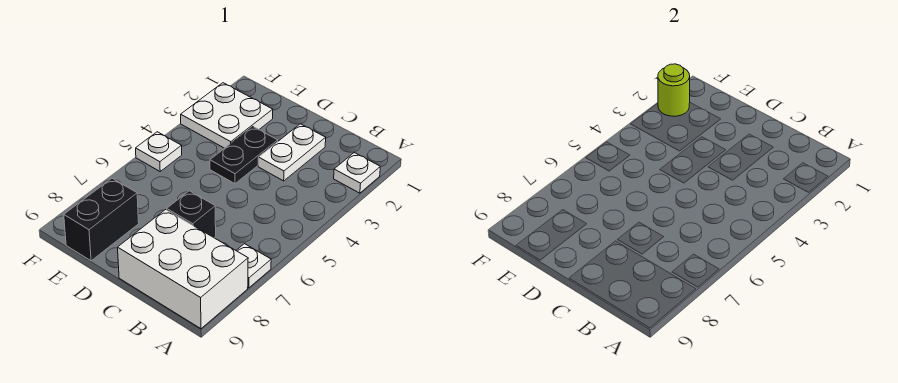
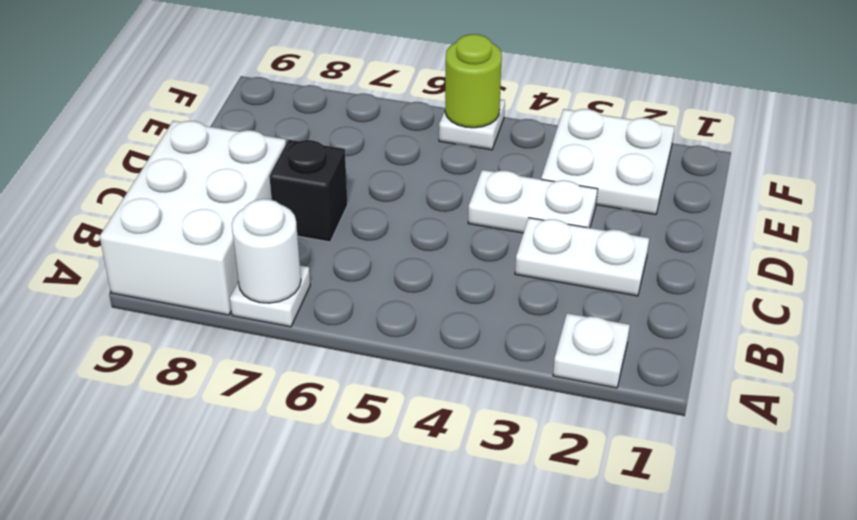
none -> white round brick A7 level 2
black plate D3:D4 level 1 -> white plate D3:D4 level 1
black brick E8:E9 level 1 -> none
lime round brick F2 level 2 -> lime round brick F5 level 2

